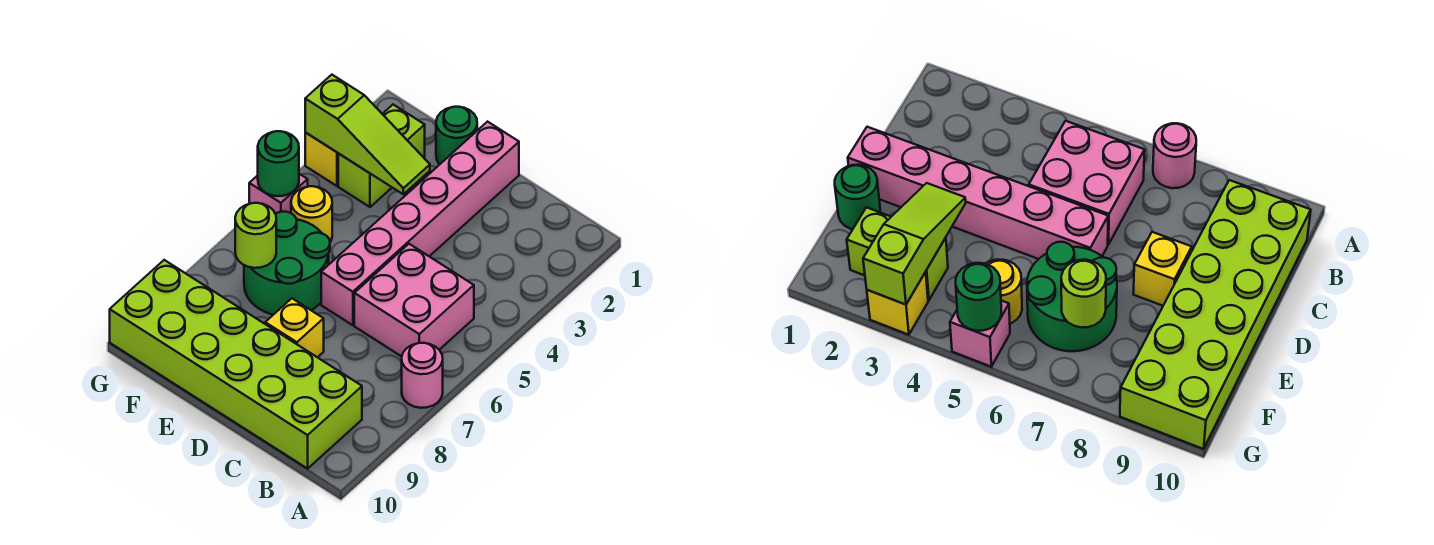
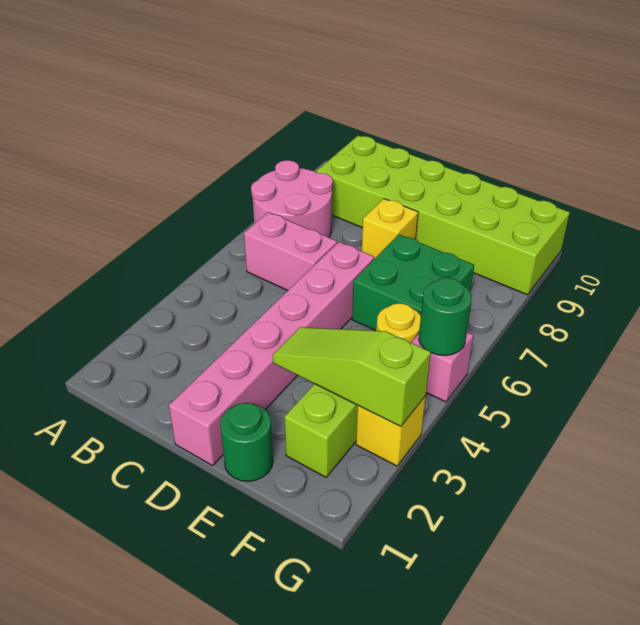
pink round brick A7 level 1 -> pink round brick A7:B8 level 1
pink brick B5:C6 level 1 -> pink brick B6:C6 level 1
green round brick E6:F7 level 1 -> green brick E6:F7 level 1
lime round brick F7 level 2 -> none

